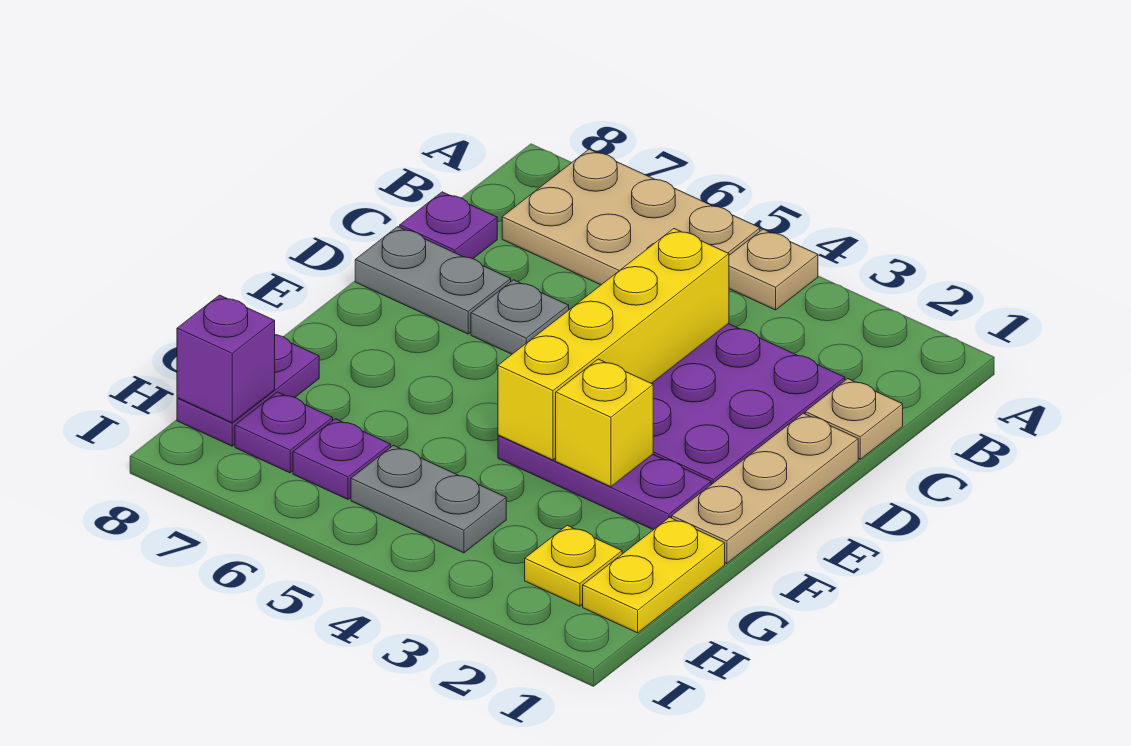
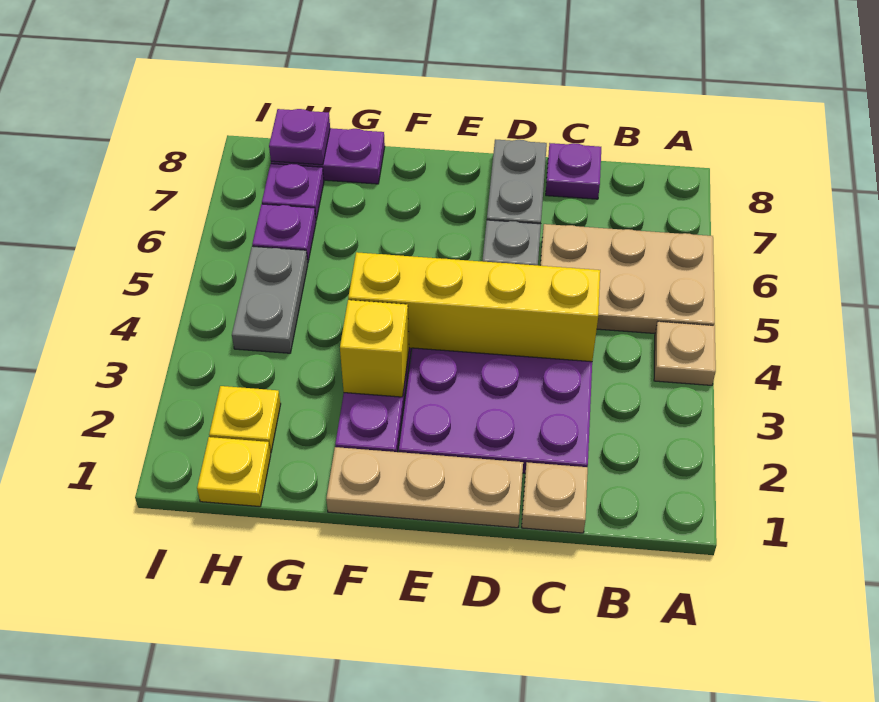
tan plate A5:B7 level 1 -> tan plate A5:C6 level 1
yellow plate G1:H1 level 1 -> yellow plate H1 level 1
purple brick H8 level 2 -> purple plate H8 level 2

